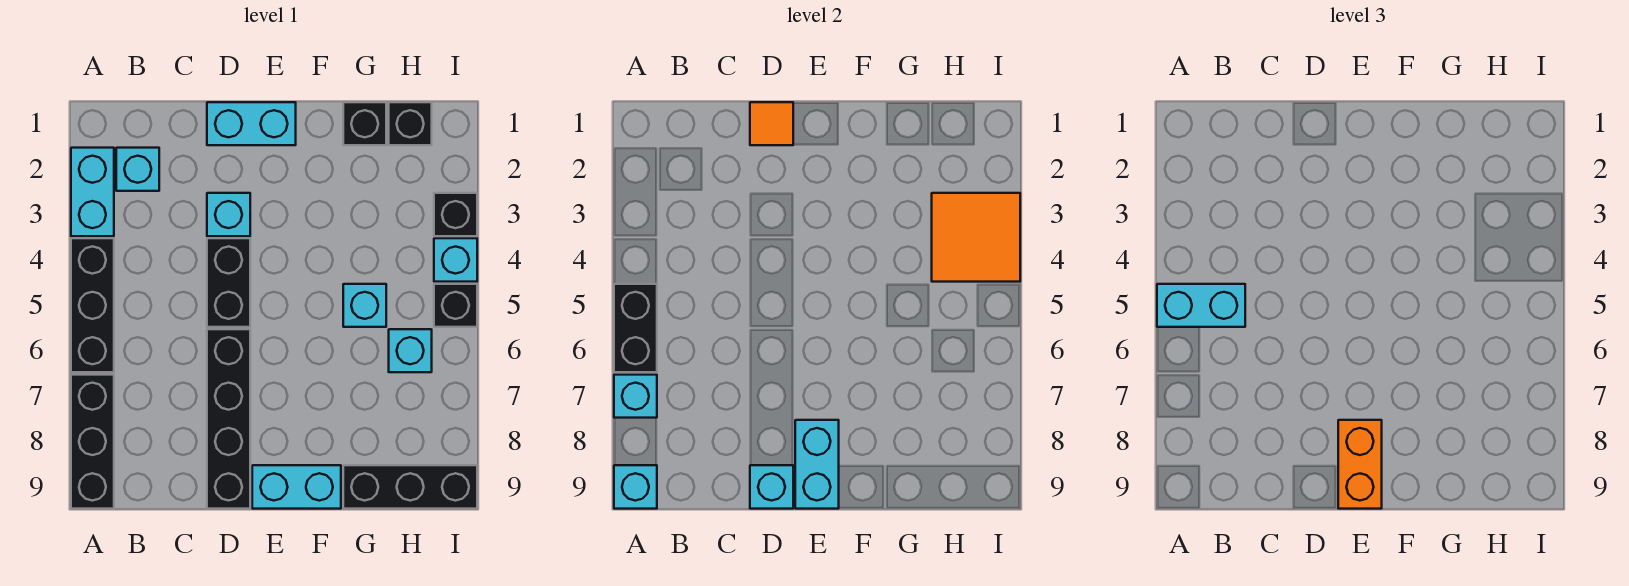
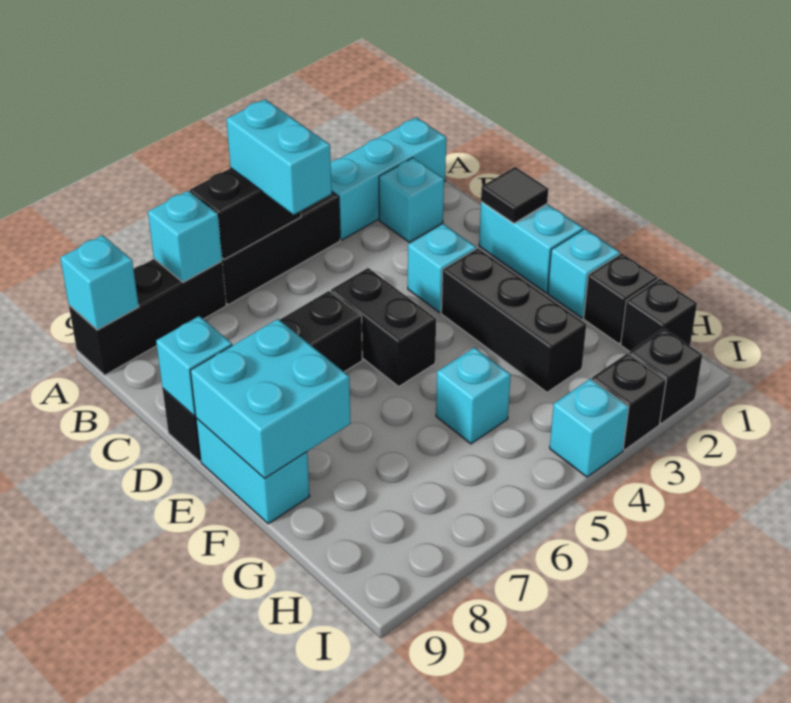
cyan brick A2:A3 level 1 -> cyan brick A1:A3 level 1
orange tile D1 level 2 -> black tile D1 level 2
black brick D4:D5 level 1 -> black brick D5:E5 level 1
cyan brick E8:E9 level 2 -> cyan brick E8:F9 level 2
orange brick E8:E9 level 3 -> none
black brick G9:I9 level 1 -> black brick E3:G3 level 1
orange tile H3:I4 level 2 -> none
cyan brick H6 level 1 -> cyan brick F1 level 1
black brick I5 level 1 -> black brick I2 level 1

